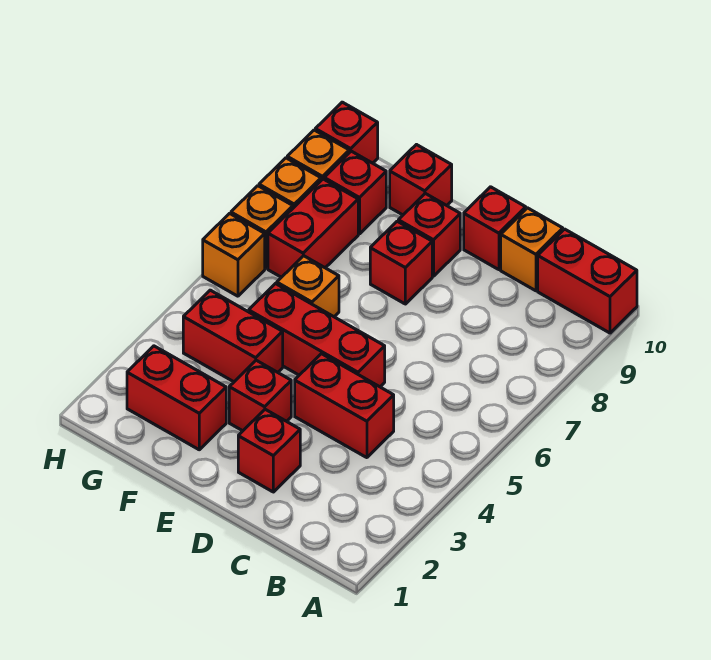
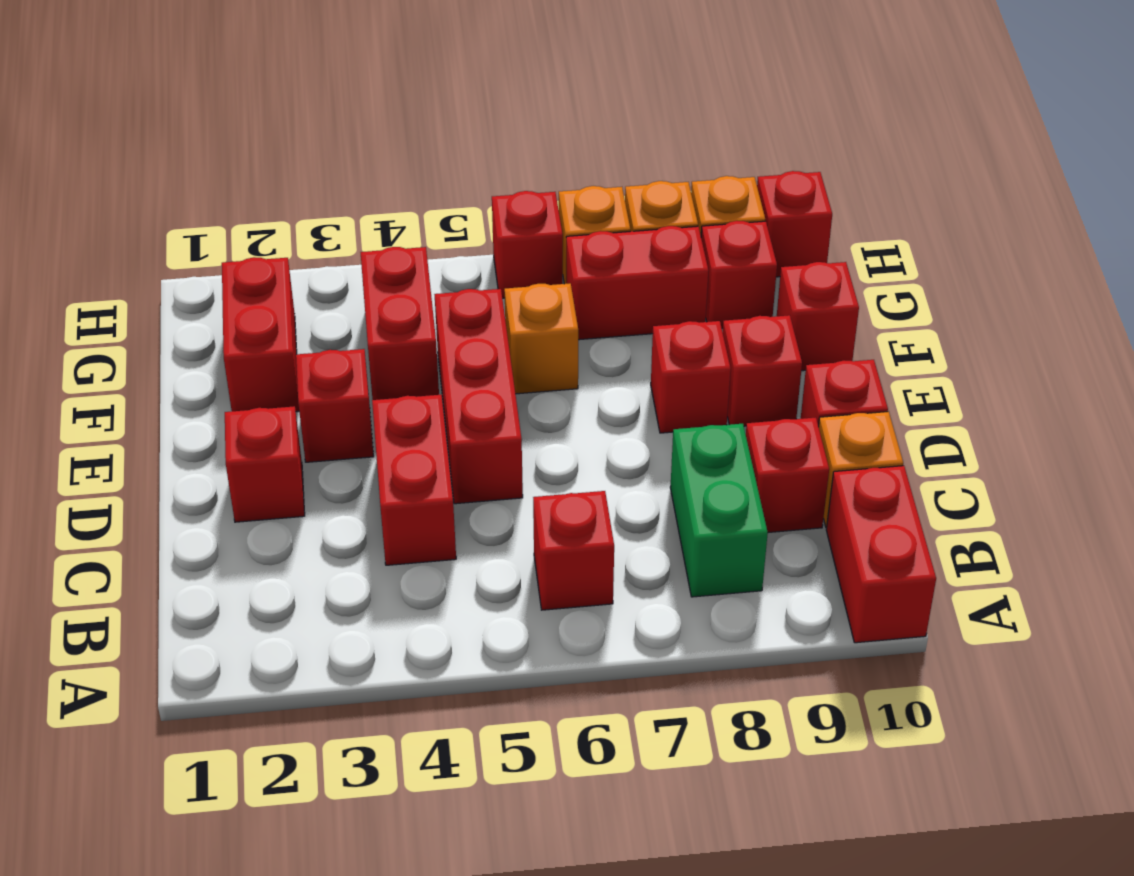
none -> red brick B6 level 1
none -> green brick B8:C8 level 1
none -> red brick C9 level 1
orange brick H6 level 1 -> red brick H6 level 1

